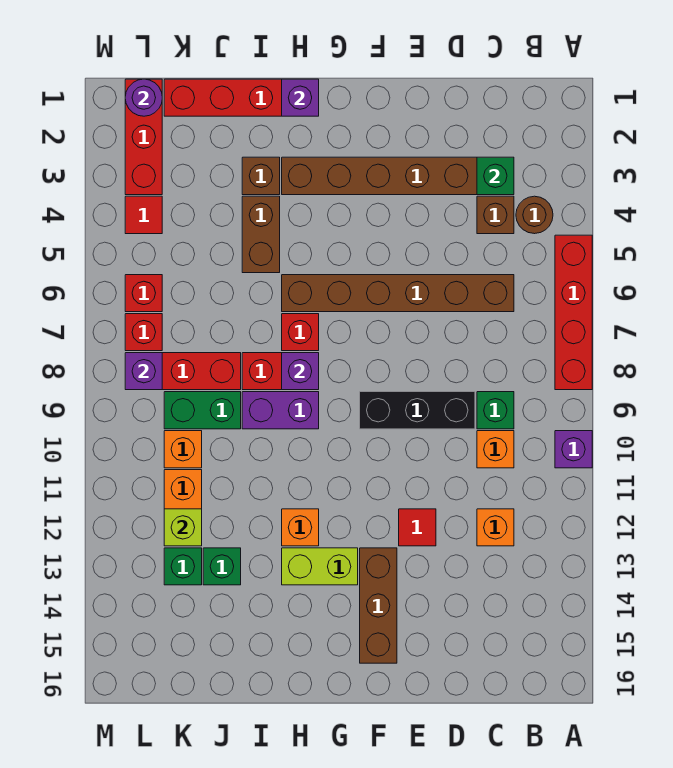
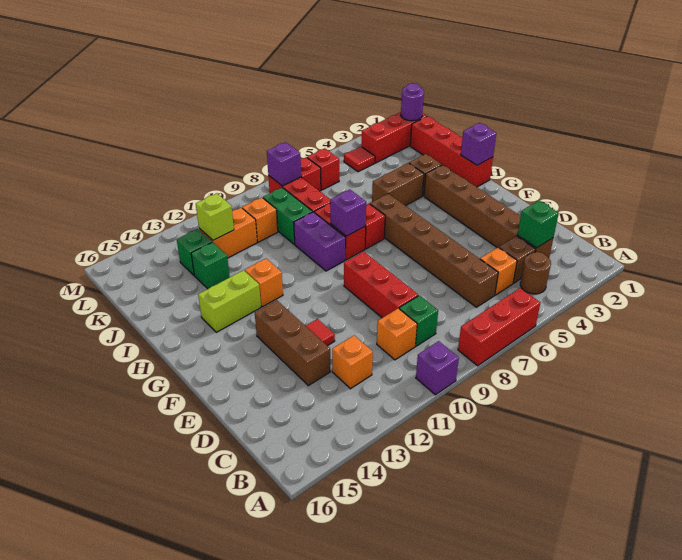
red brick A5:A8 level 1 -> red brick A6:A8 level 1
none -> orange brick C5 level 1
black brick D9:F9 level 1 -> red brick D9:F9 level 1
brown brick F13:F15 level 1 -> brown brick D13:F13 level 1
lime brick G13:H13 level 1 -> lime brick H13:H14 level 1

